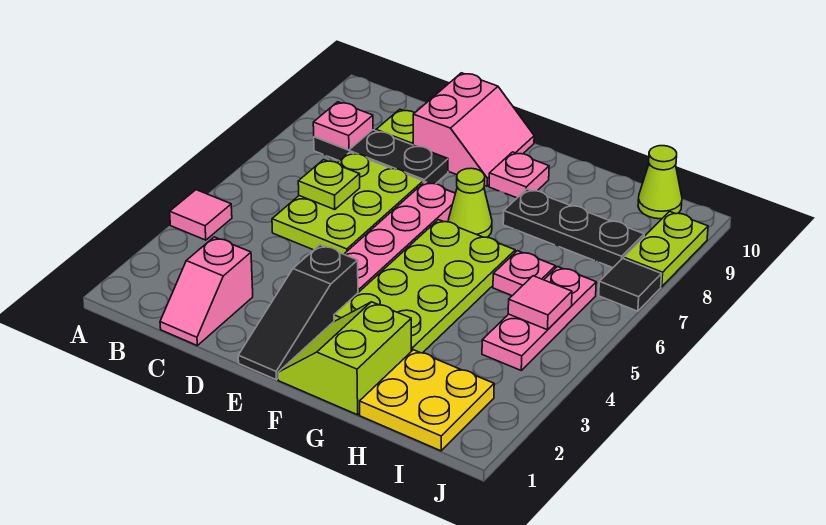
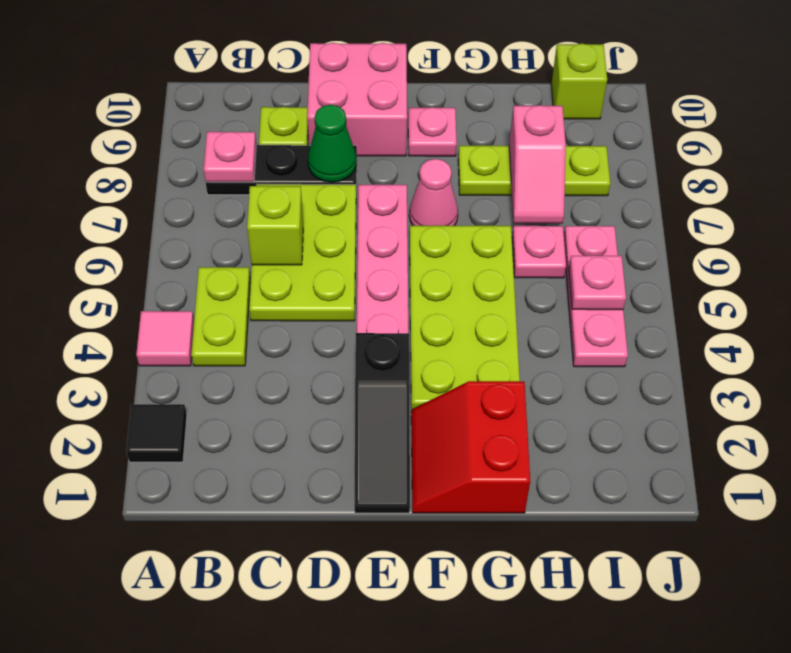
pink slope C1:C2 level 1 top 2 -> pink slope H7:H8 level 2 top 8
lime plate C6 level 2 -> lime brick C6 level 2
none -> green cone D8 level 2
pink slope D9:E10 level 1 top D -> pink brick D9:E10 level 1
lime slope F1:G2 level 1 top G -> red slope F1:G2 level 1 top G
lime cone F7 level 1 -> pink cone F7 level 1
black plate G8:I8 level 1 -> lime plate G8:I8 level 1
yellow plate H1:I2 level 1 -> none
pink tile I5 level 2 -> pink plate I5 level 2
lime cone I10 level 1 -> lime brick I10 level 1
black tile J7 level 1 -> black tile A2 level 1
lime plate J8:J9 level 1 -> lime plate B4:B5 level 1

